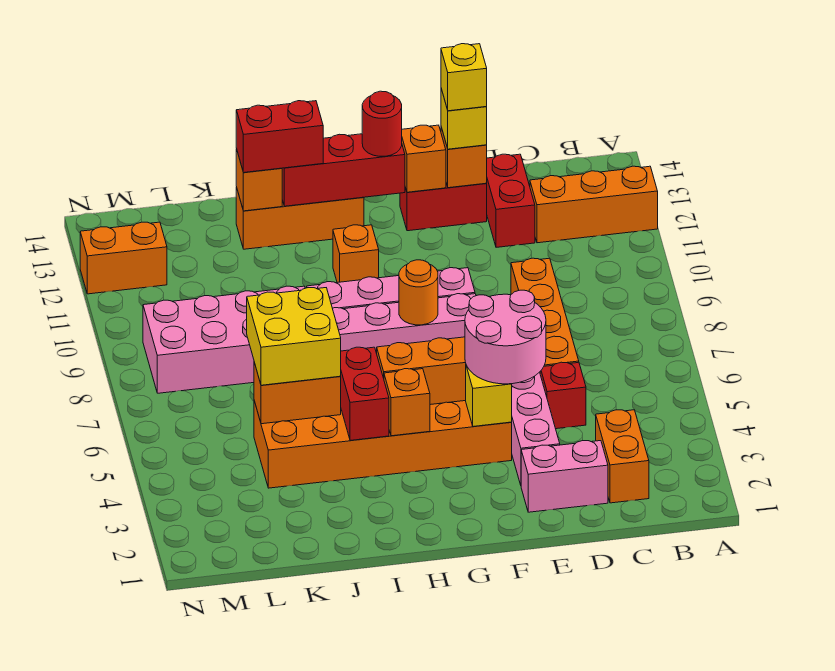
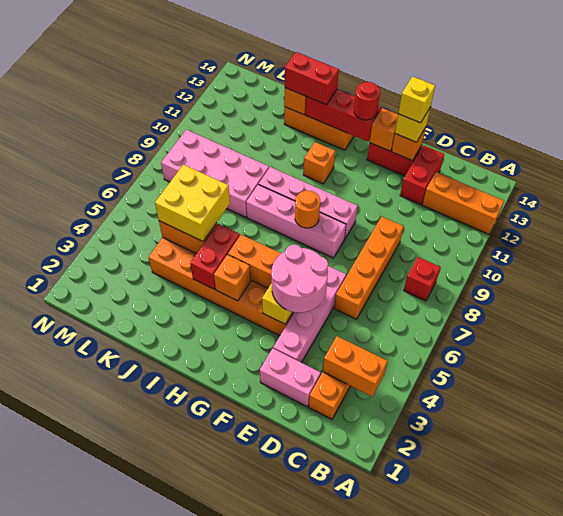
red brick D5 level 1 -> red brick B8 level 1
orange brick M12:N12 level 1 -> orange brick B3:C3 level 2

